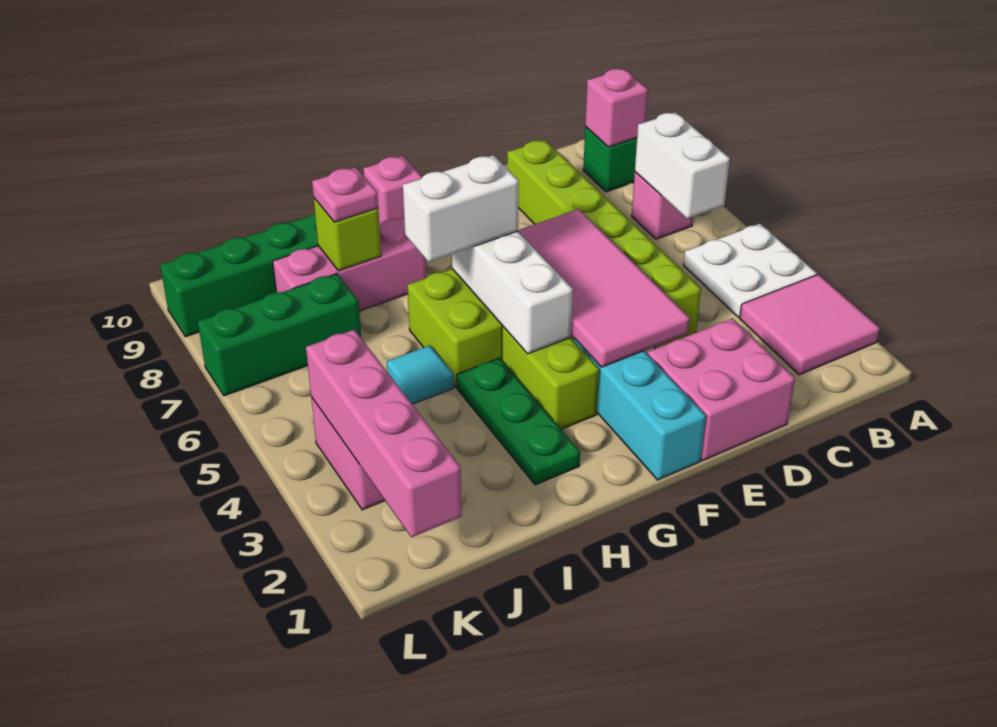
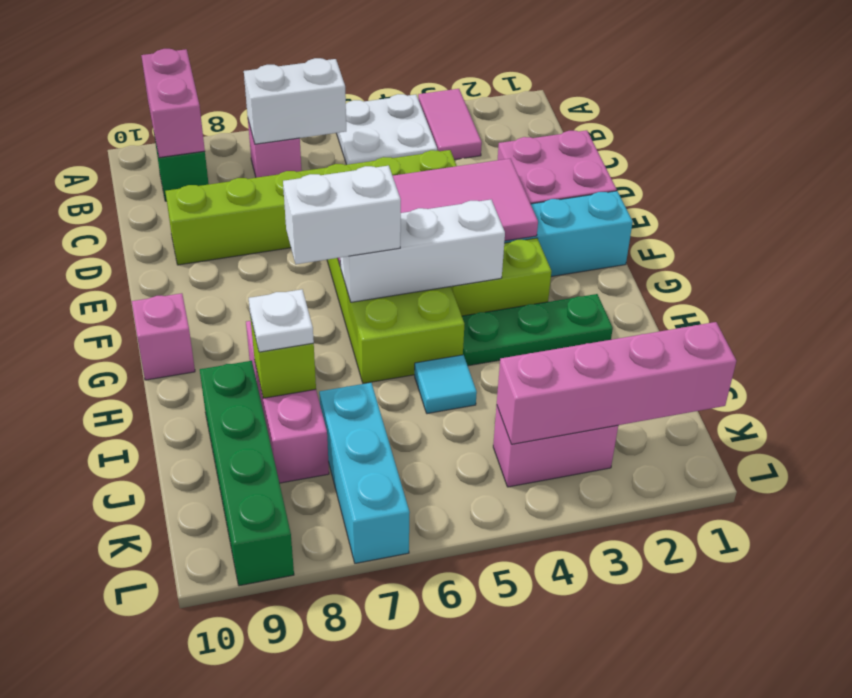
pink tile A2:B3 level 1 -> pink tile A3:B3 level 1
pink brick B9 level 2 -> pink brick A9:B9 level 2
white brick G6:H6 level 3 -> white brick G6:G7 level 3
pink plate I8 level 3 -> white plate I8 level 3
green brick J7:L7 level 1 -> cyan brick J7:L7 level 1

